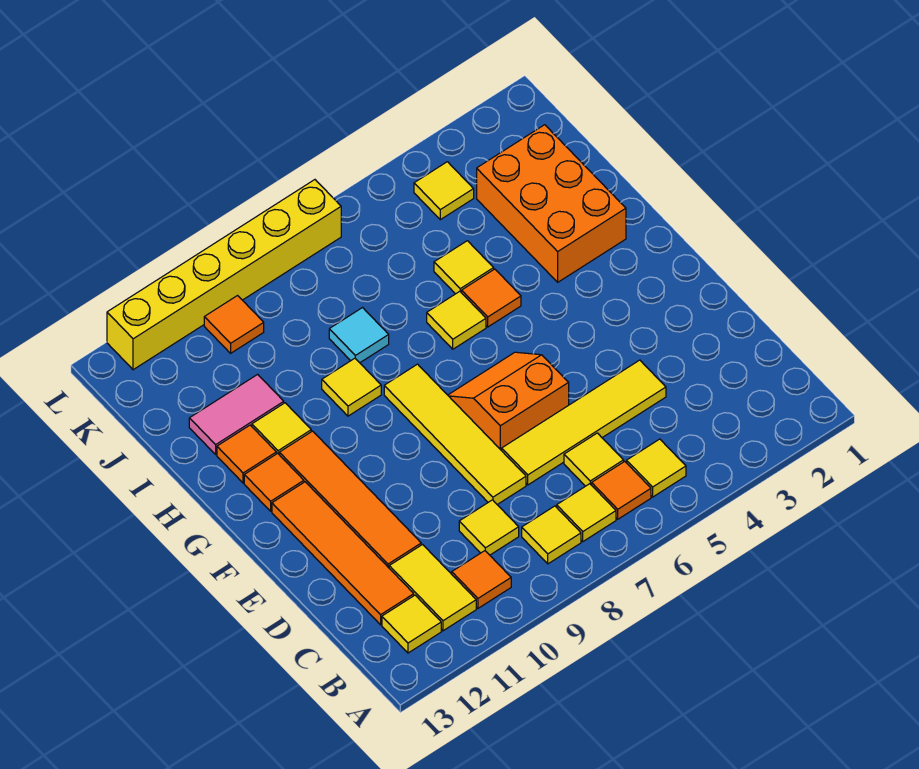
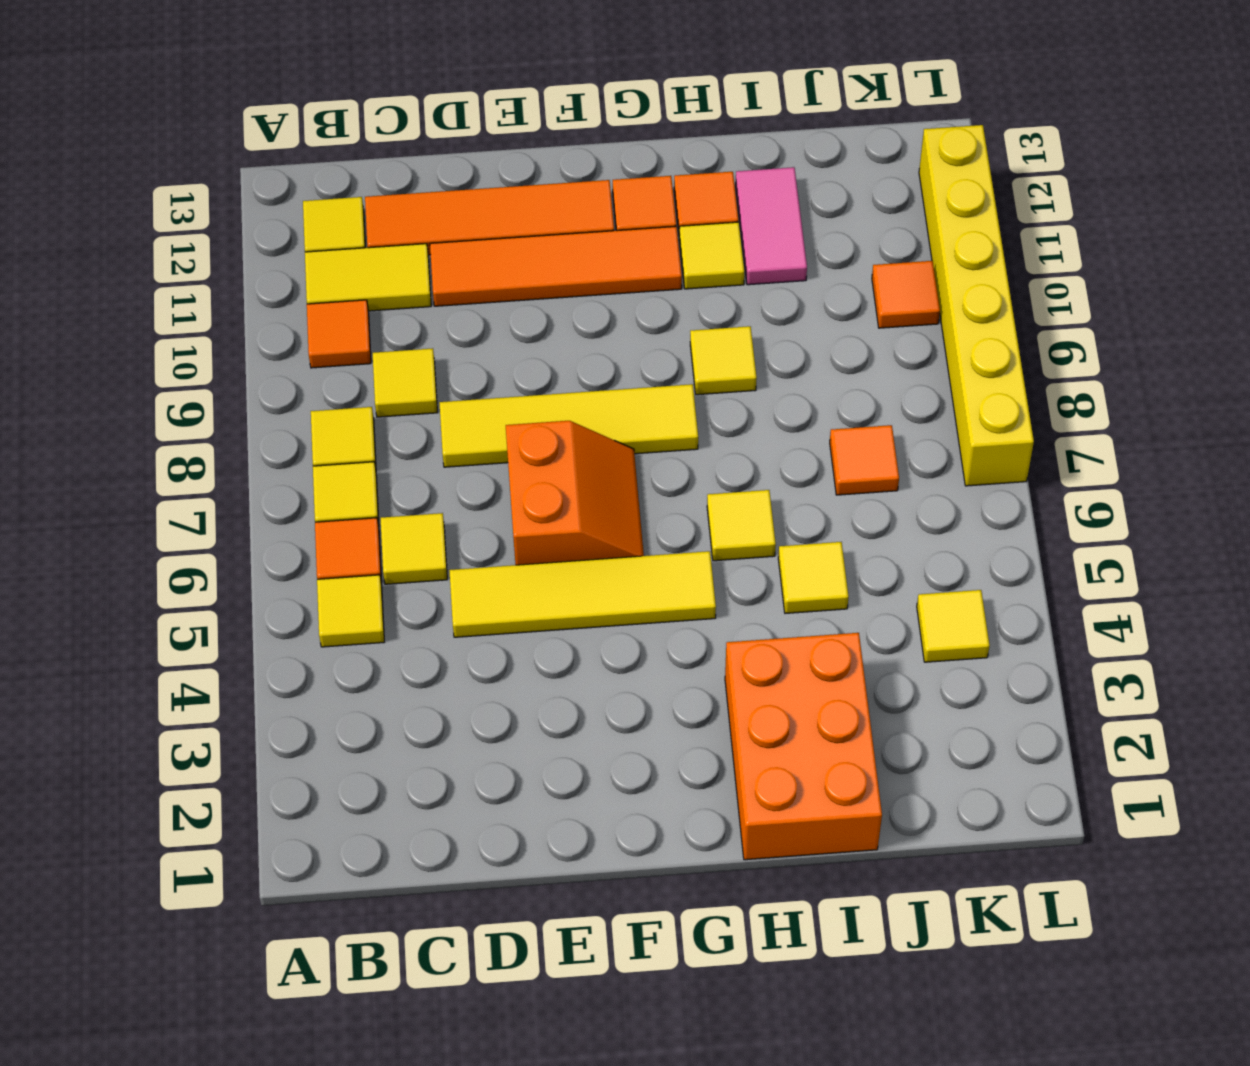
yellow tile D4:D7 level 1 -> yellow tile D5:G5 level 1
orange brick H2:J3 level 1 -> orange brick H1:I3 level 1
orange tile H5 level 1 -> orange tile J7 level 1
cyan tile I8 level 1 -> none

